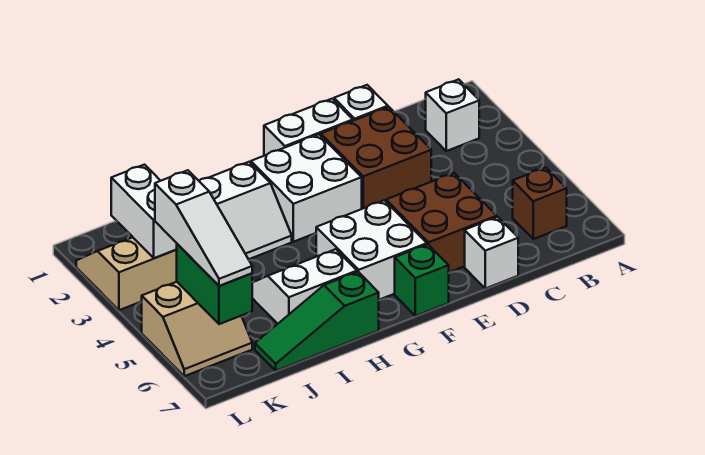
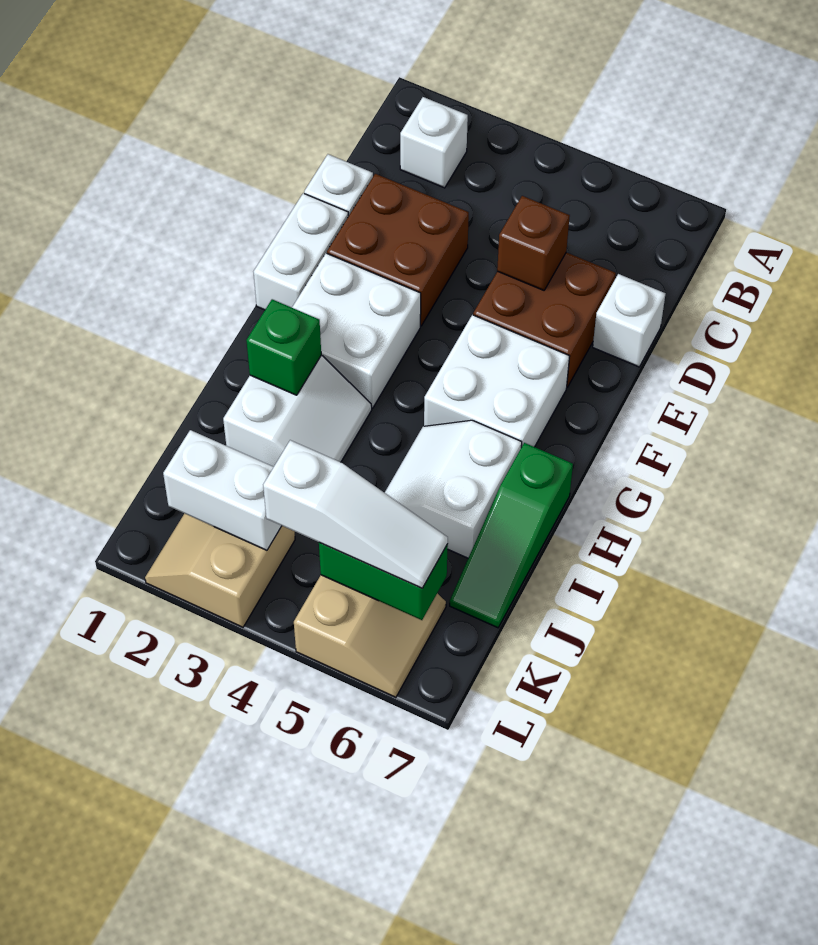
brown brick B6 level 1 -> brown brick D5 level 2
green brick F7 level 1 -> green brick H2 level 2

